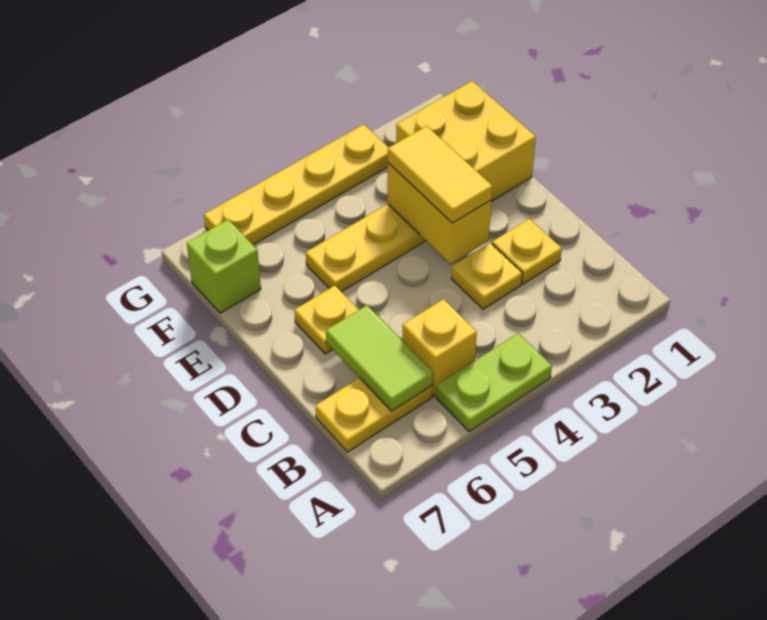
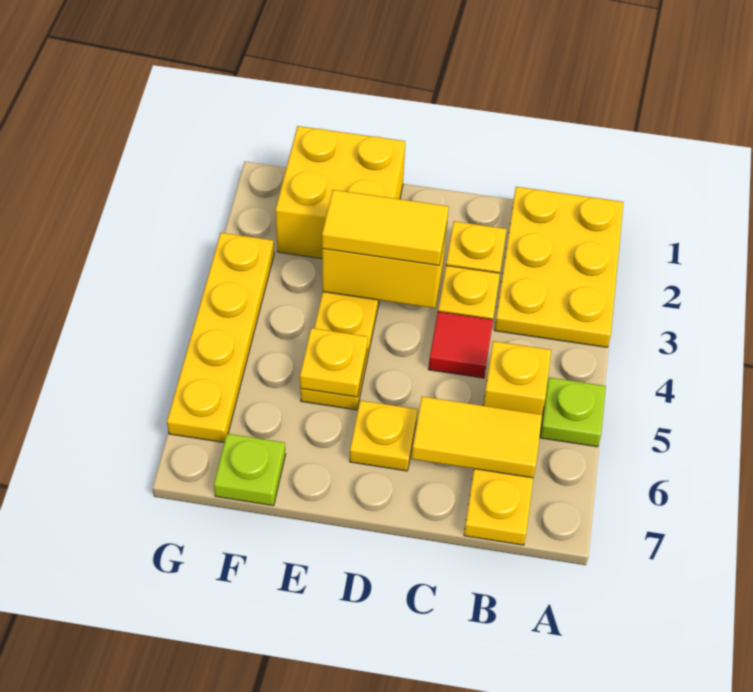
none -> yellow plate A1:B3 level 1
lime plate A4:A5 level 1 -> lime plate A5 level 1
lime tile B6:C6 level 2 -> yellow tile B6:C6 level 2
none -> red tile C4 level 1
none -> yellow plate E5 level 2
lime brick F7 level 1 -> lime plate F7 level 1

